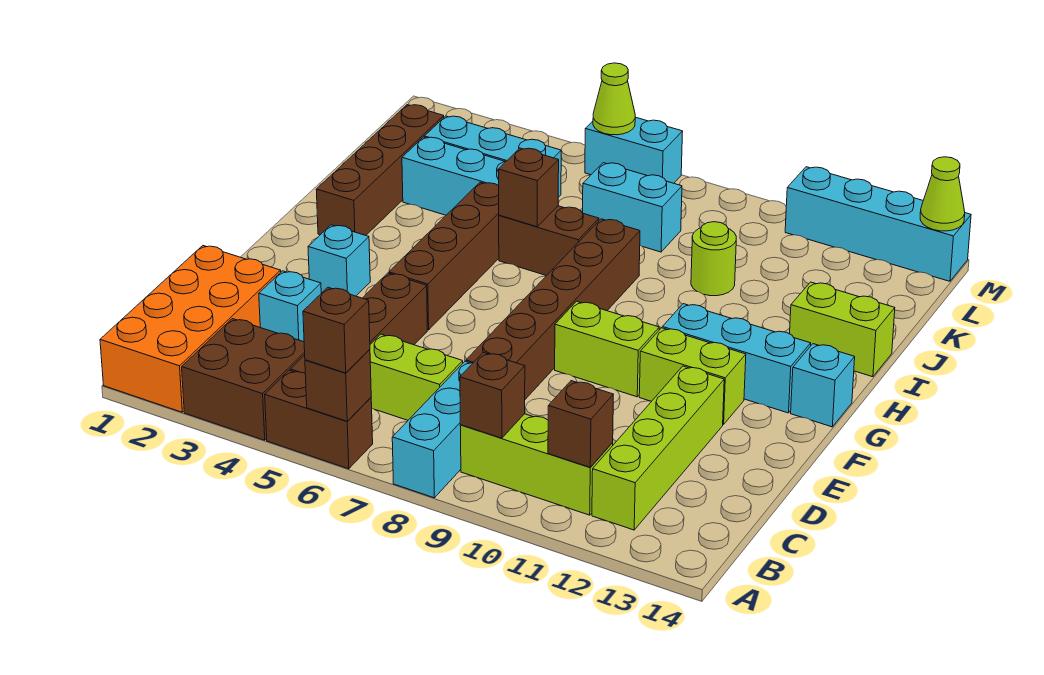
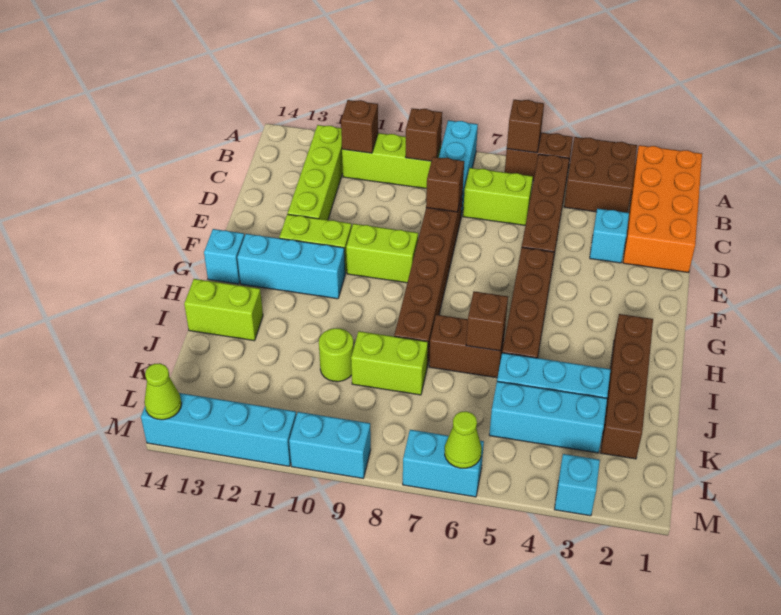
brown brick A6 level 3 -> brown brick D8 level 2
cyan brick F3 level 1 -> cyan brick M3 level 1
none -> lime brick J8:J9 level 1
cyan brick K7:K8 level 1 -> cyan brick M9:M10 level 1

